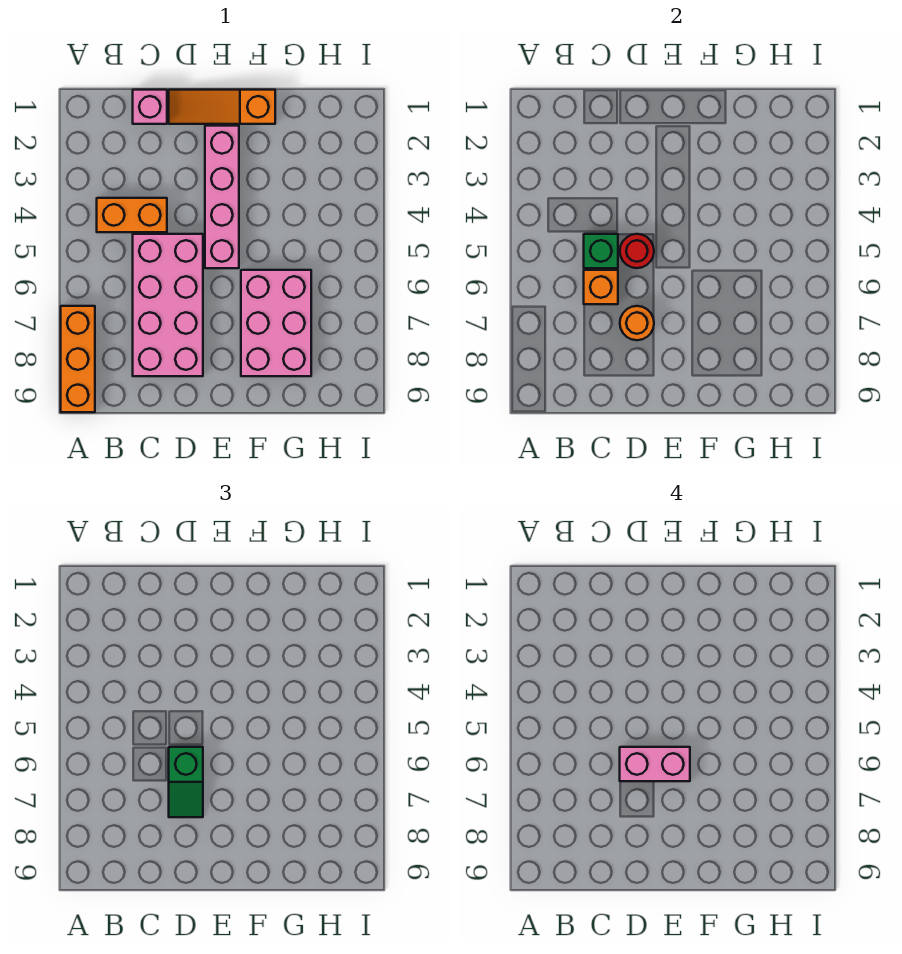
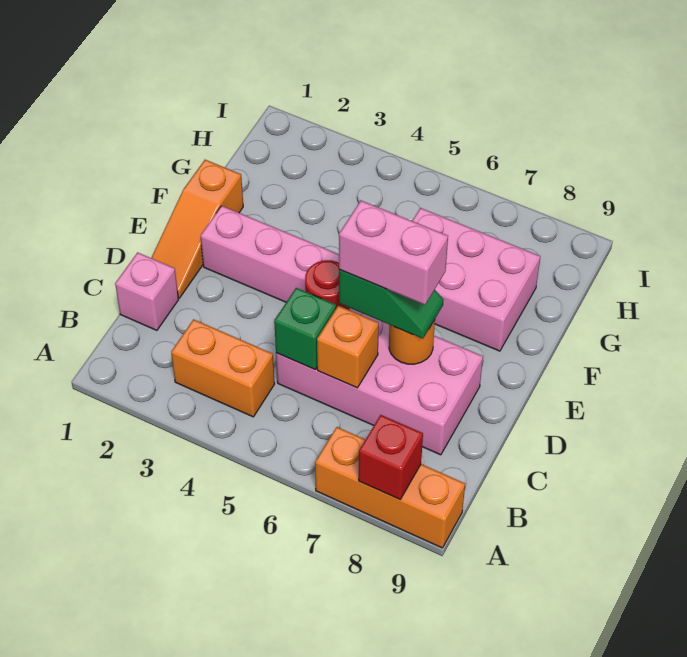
none -> red brick A8 level 2
orange brick B4:C4 level 1 -> orange brick B3:B4 level 1
pink brick D6:E6 level 4 -> pink brick D6:D7 level 4

